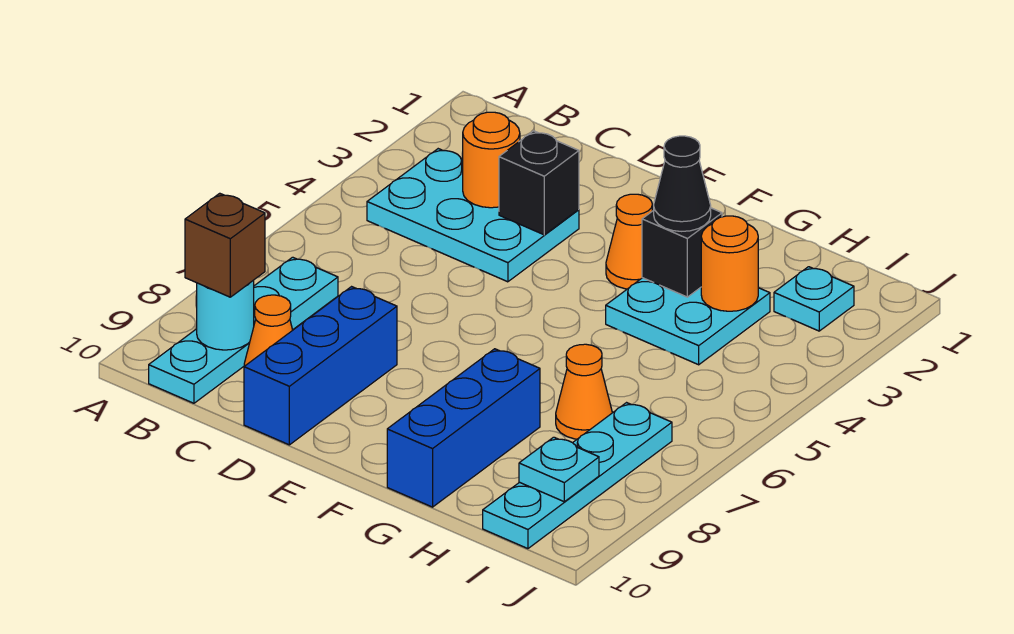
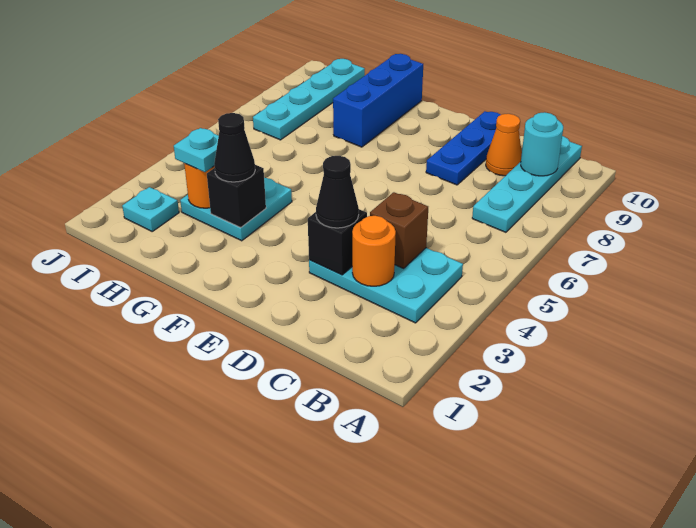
brown brick B9 level 3 -> brown brick C4 level 2
none -> black cone D3 level 3
blue brick D8:D10 level 1 -> blue plate D8:D10 level 1
orange cone F3 level 1 -> none
orange cone H7 level 1 -> none
cyan plate I9 level 2 -> cyan plate H3 level 3

